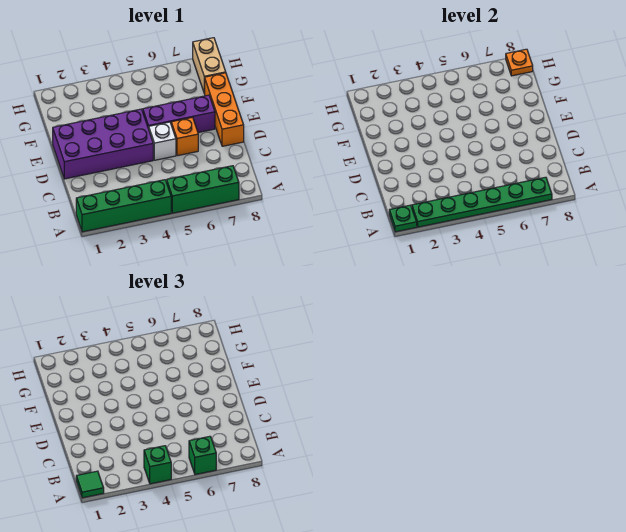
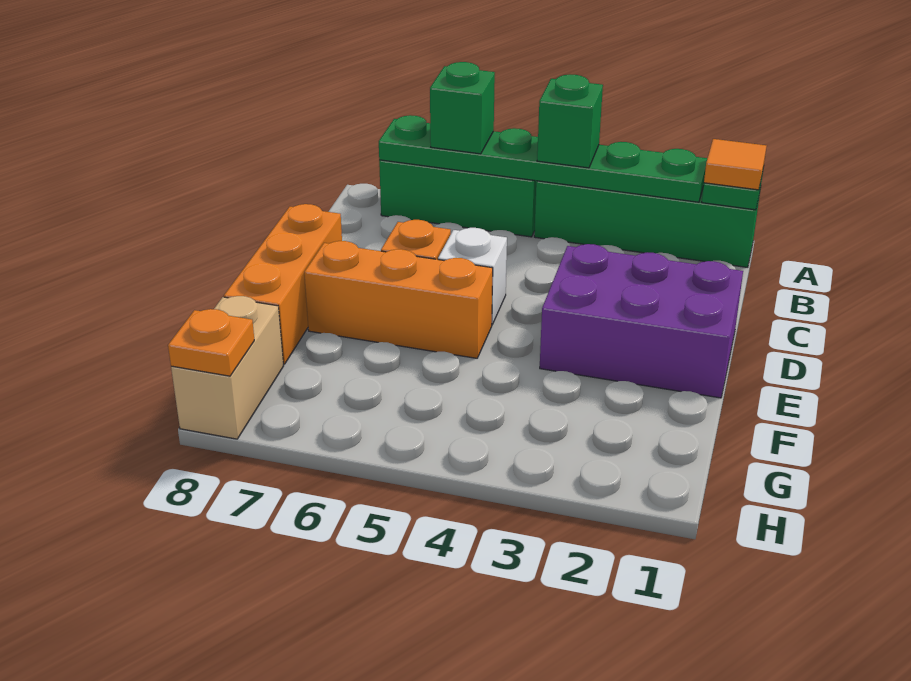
green tile A1 level 3 -> orange tile A1 level 3
purple brick D1:E4 level 1 -> purple brick D1:E3 level 1
purple brick E5:E7 level 1 -> orange brick E5:E7 level 1

